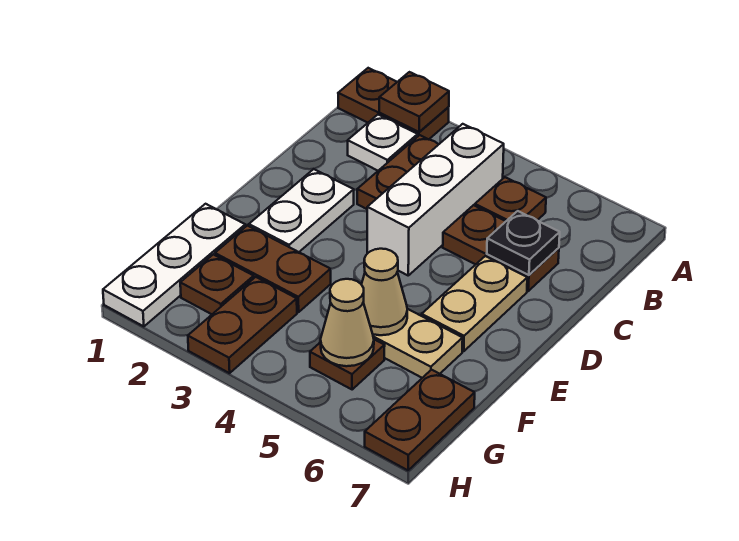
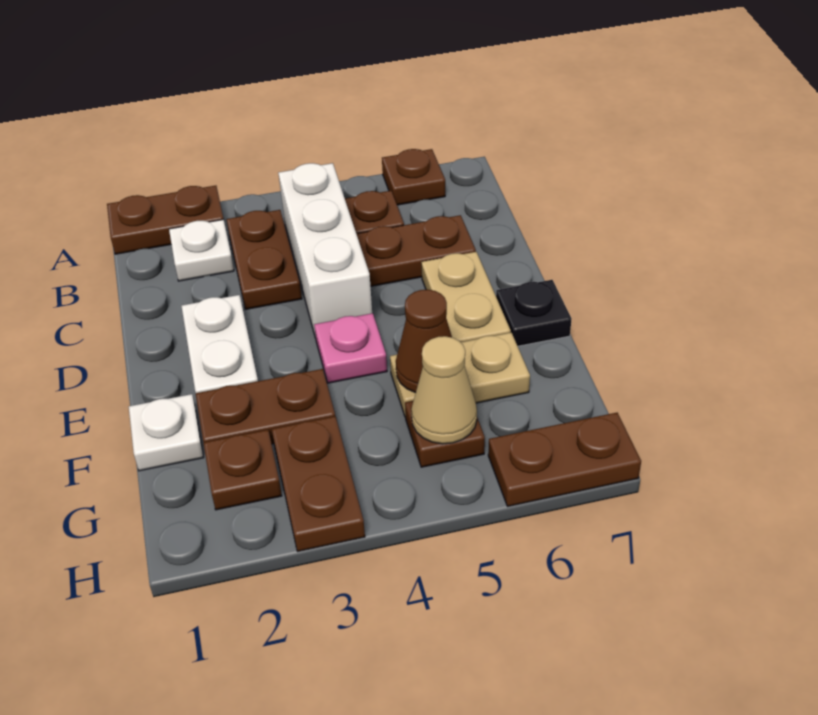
brown plate A2 level 2 -> brown plate A6 level 1
black plate C6 level 2 -> black plate E7 level 1
none -> pink plate E4 level 1
white plate F1:H1 level 1 -> white plate F1 level 1
tan cone F5 level 2 -> brown cone F5 level 2
brown plate G7:H7 level 1 -> brown plate H6:H7 level 1

